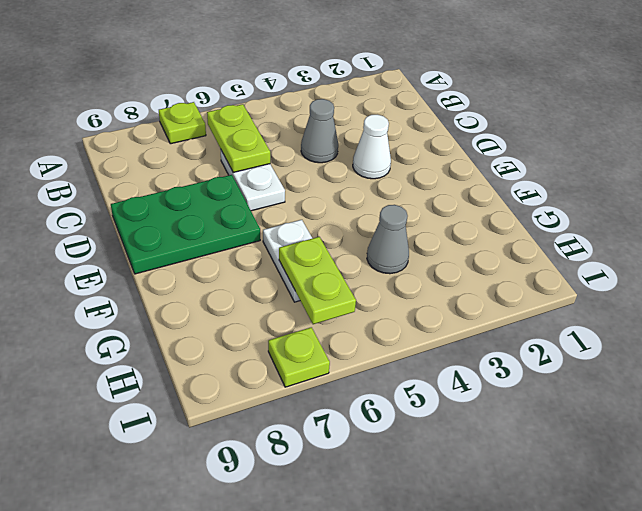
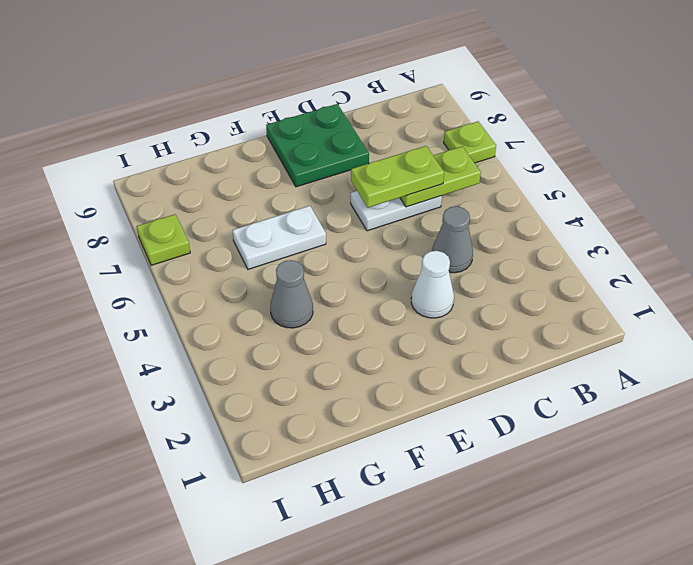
green plate D7:E9 level 1 -> green plate D8:E9 level 1
lime plate G6:H6 level 2 -> lime plate C6:D6 level 3

